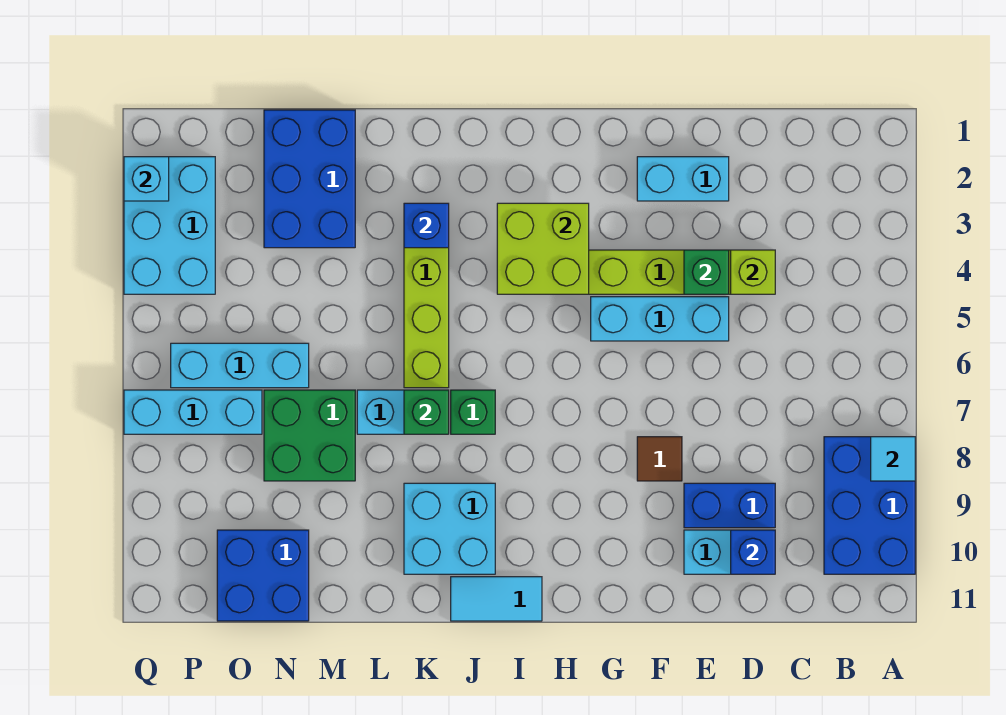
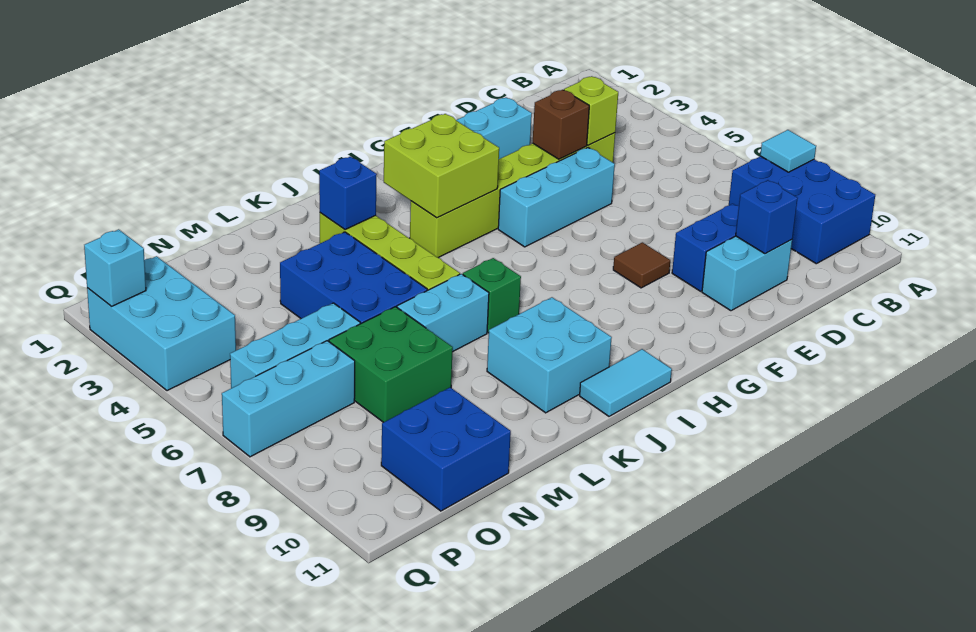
green brick E4 level 2 -> brown brick E4 level 2
green brick K7 level 2 -> none
blue brick M1:N3 level 1 -> blue brick L4:M6 level 1

